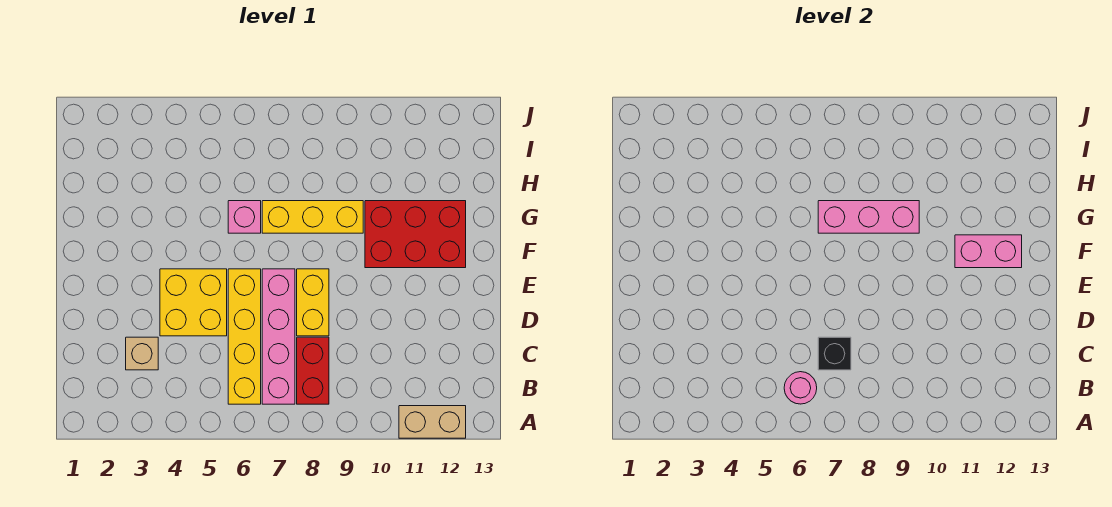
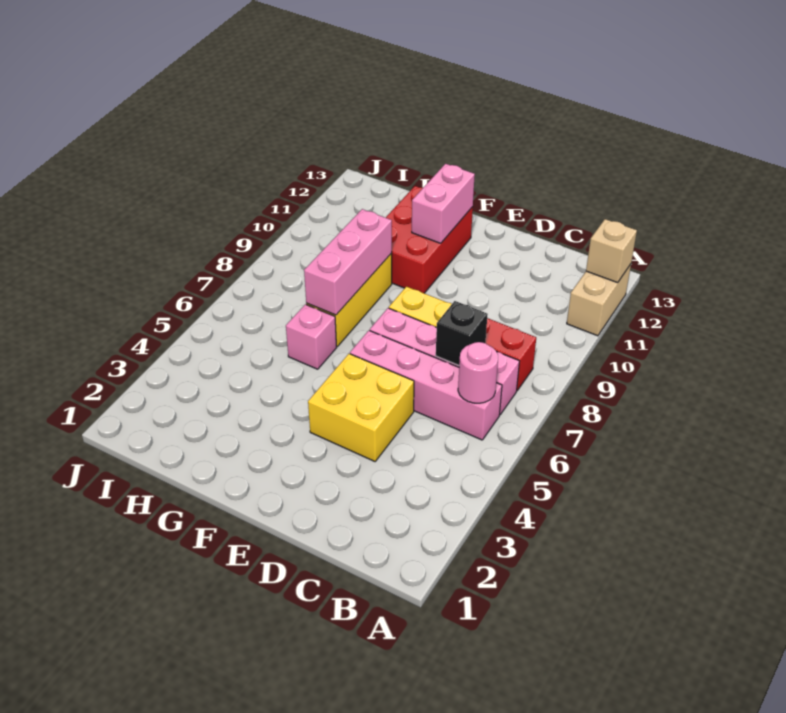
yellow brick B6:E6 level 1 -> pink brick B6:E6 level 1
tan brick C3 level 1 -> tan brick A12 level 2

